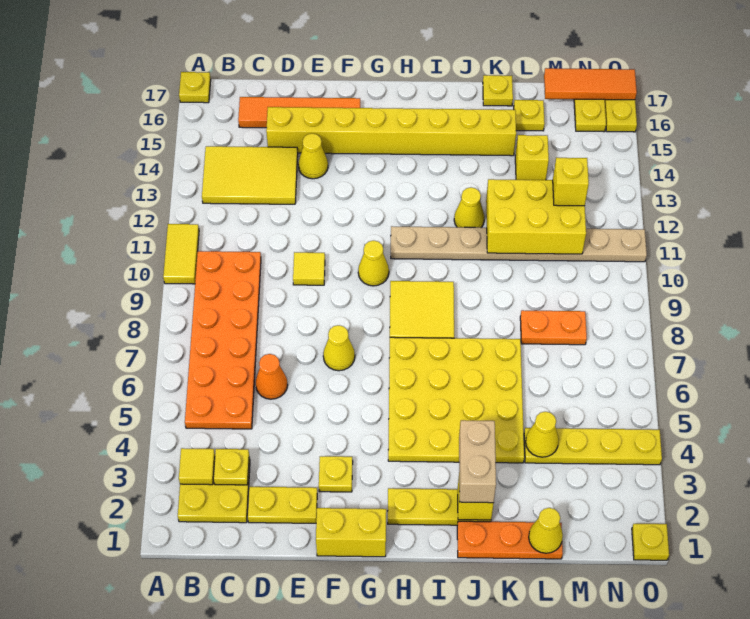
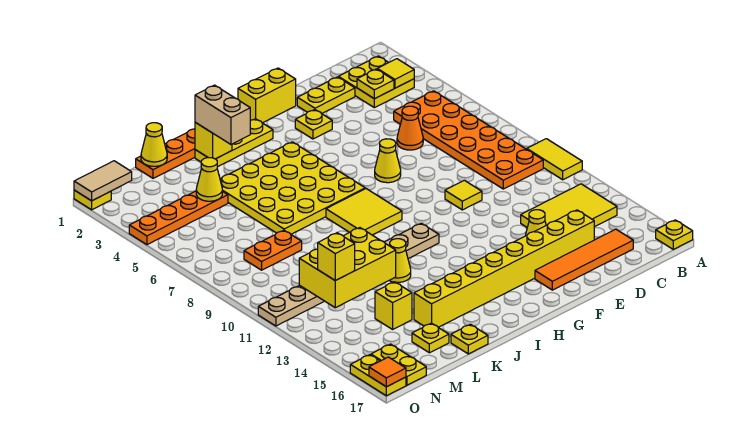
yellow cone G10 level 1 -> none
yellow plate L4:O4 level 1 -> orange plate L4:O4 level 1
orange tile M17:O17 level 2 -> orange tile O17 level 2
none -> tan tile N1:O1 level 2

